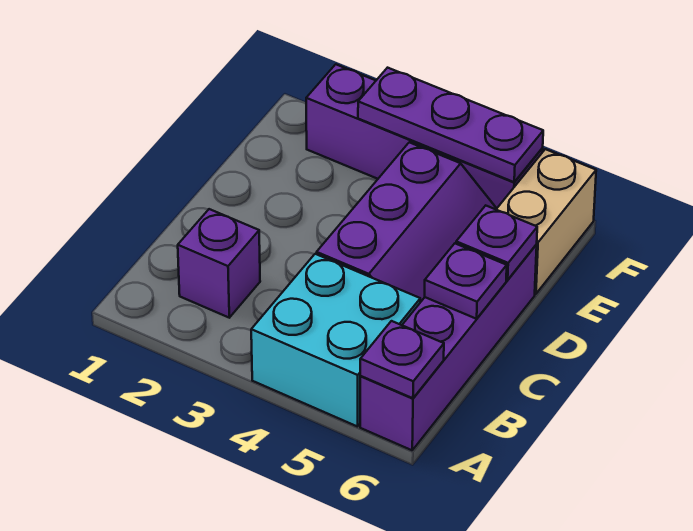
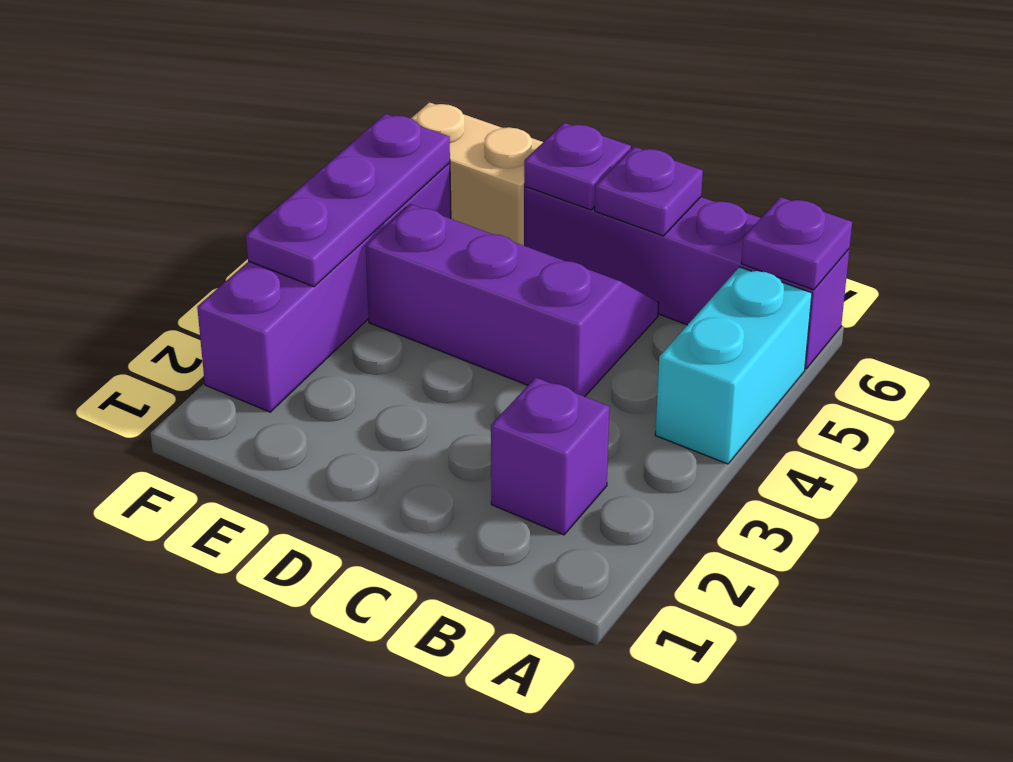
cyan brick A4:B5 level 1 -> cyan brick A4:A5 level 1

